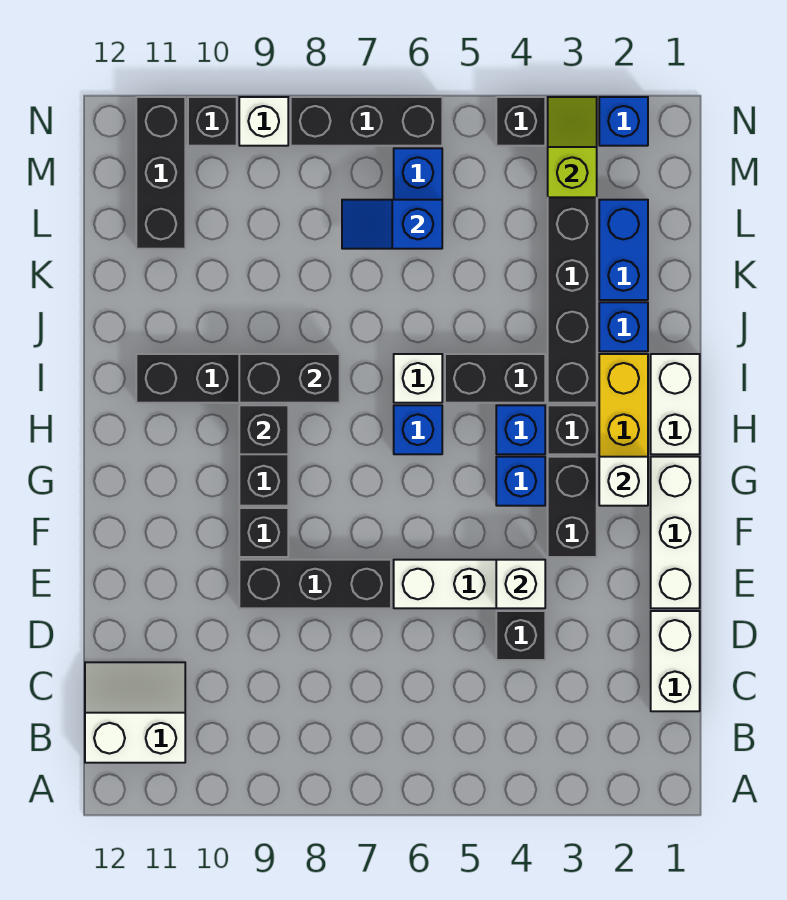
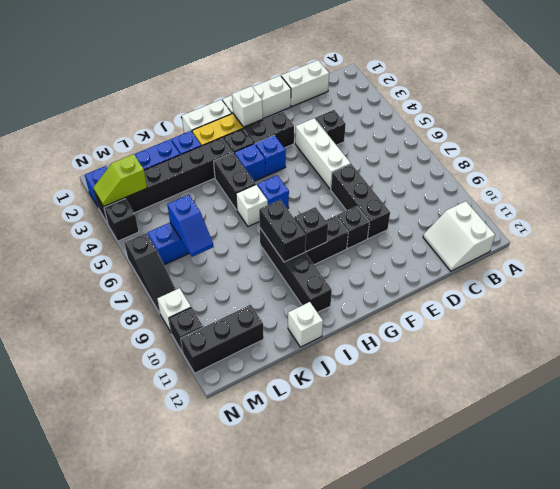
white brick E4 level 2 -> white brick J12 level 1
black brick N6:N8 level 1 -> black slope N6:N8 level 1 top 6

